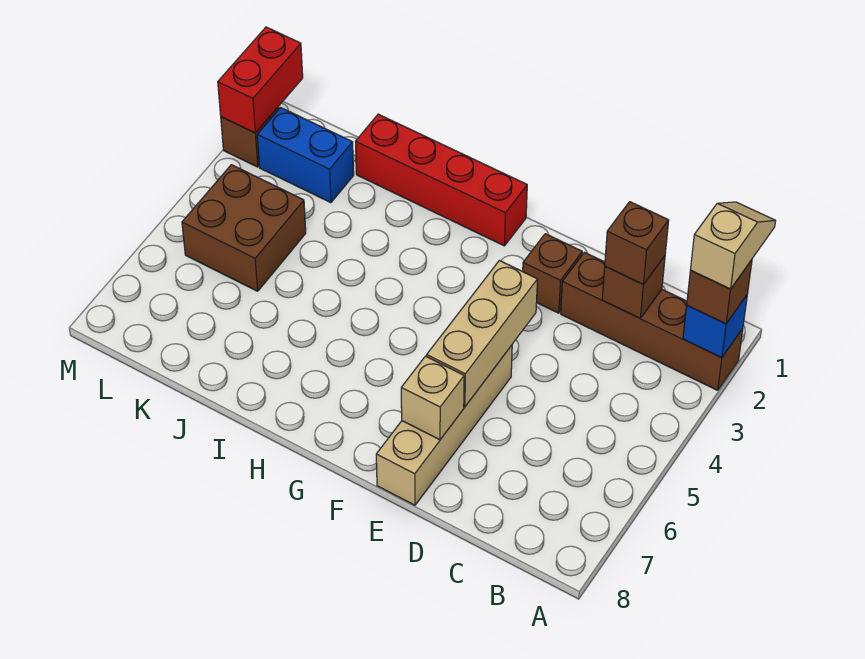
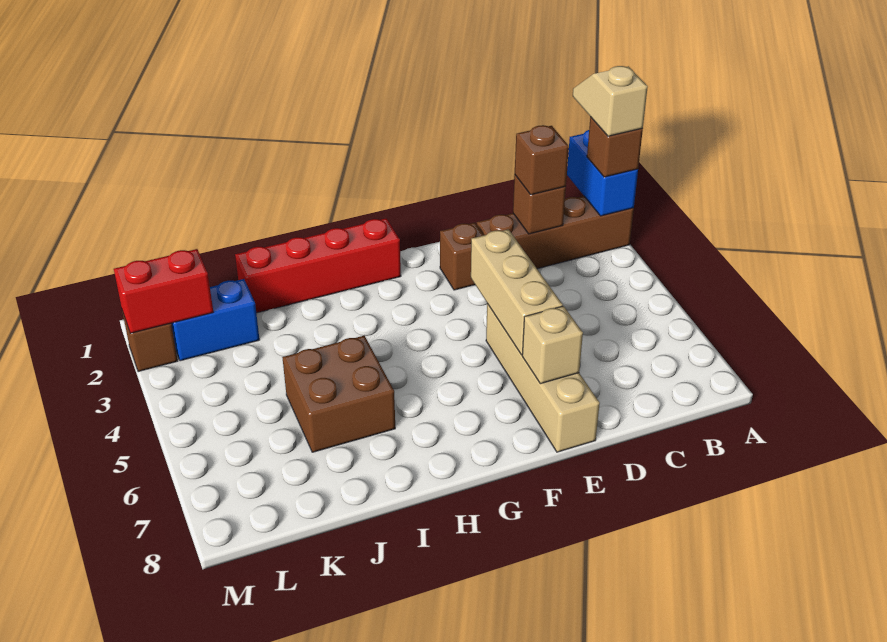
blue brick A2 level 2 -> blue brick A1:A2 level 2
brown brick K4:L5 level 1 -> brown brick I5:J6 level 1
red brick M1:M2 level 2 -> red brick L2:M2 level 2

